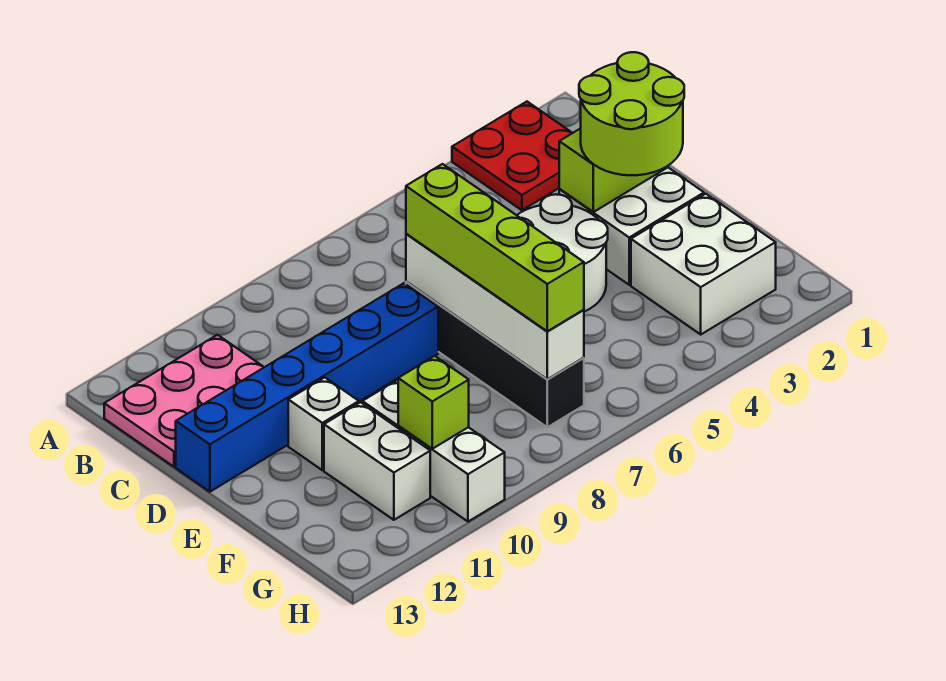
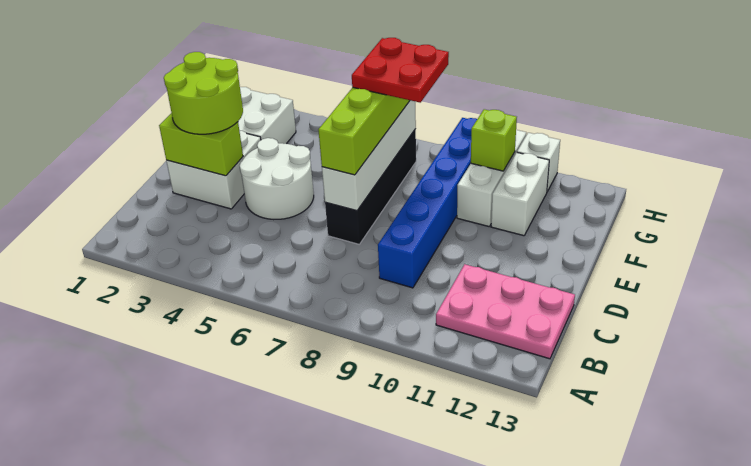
red plate A2:B3 level 1 -> red plate F7:G8 level 4
blue brick D8:D13 level 1 -> blue brick C9:H9 level 1
white brick E11 level 1 -> white brick H11 level 1

